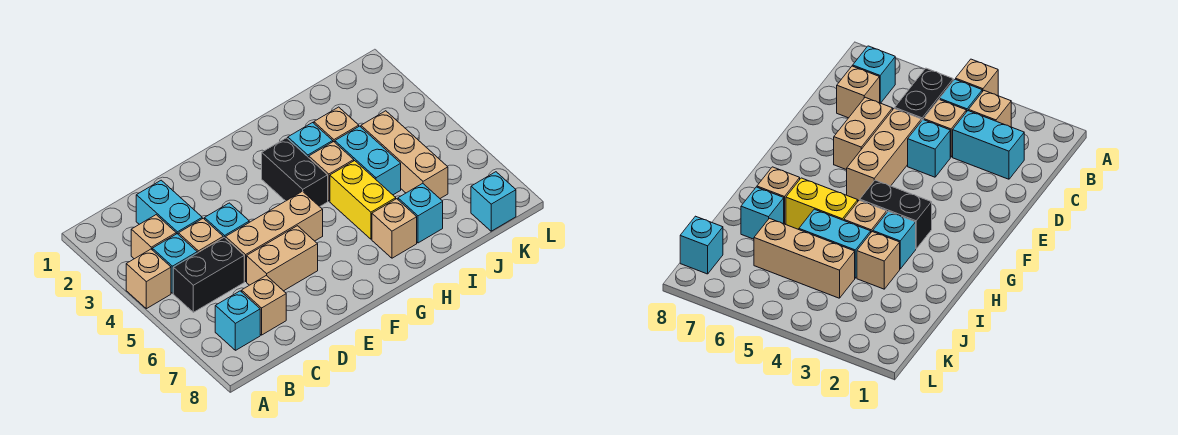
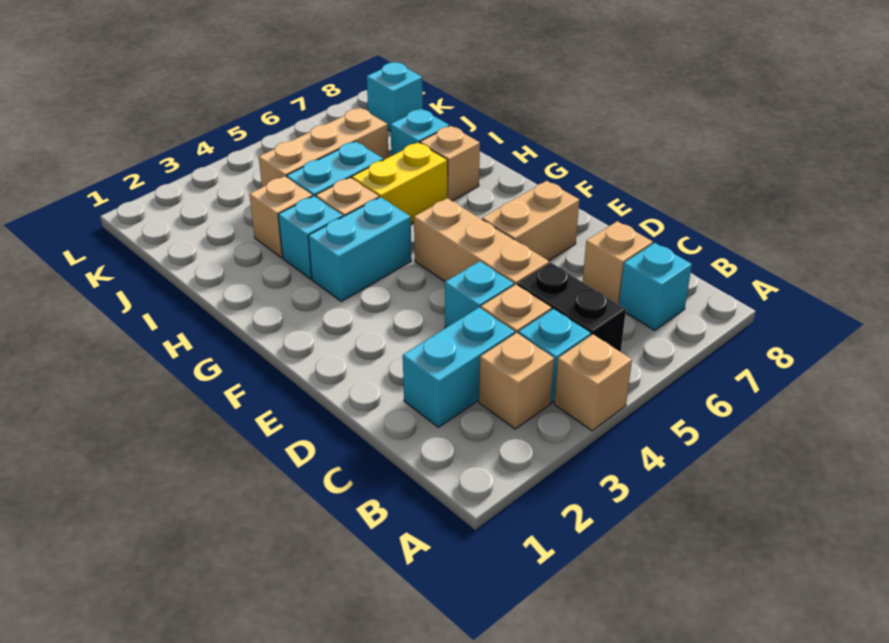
tan brick D6:E6 level 1 -> tan brick E6:E7 level 1
black brick G3:G4 level 1 -> cyan brick G3:G4 level 1

